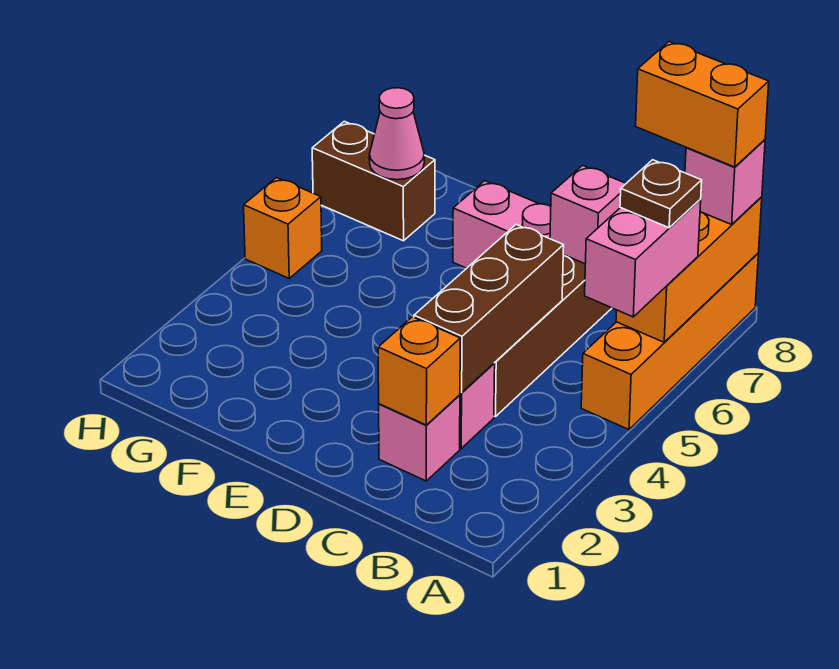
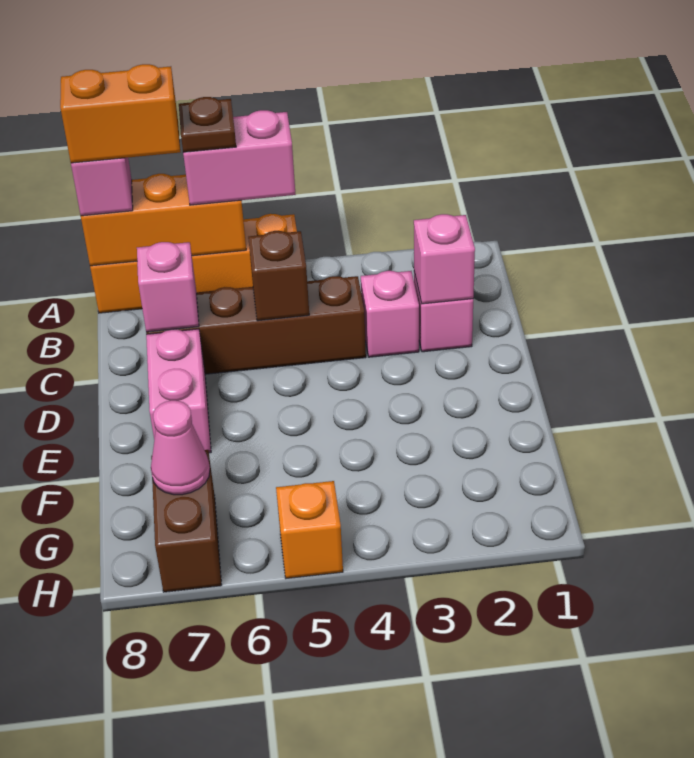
orange brick A8:B8 level 4 -> orange brick A7:A8 level 4
orange brick C2 level 2 -> pink brick C2 level 2
brown brick C3:C5 level 2 -> brown brick C5 level 2

